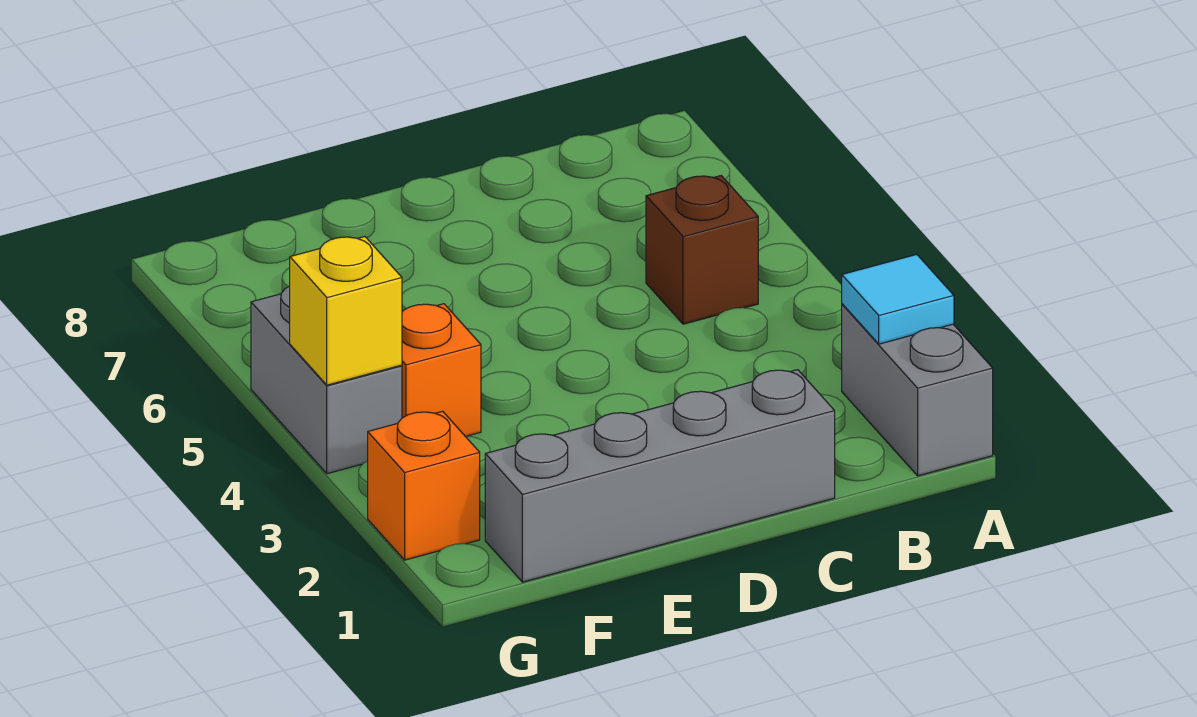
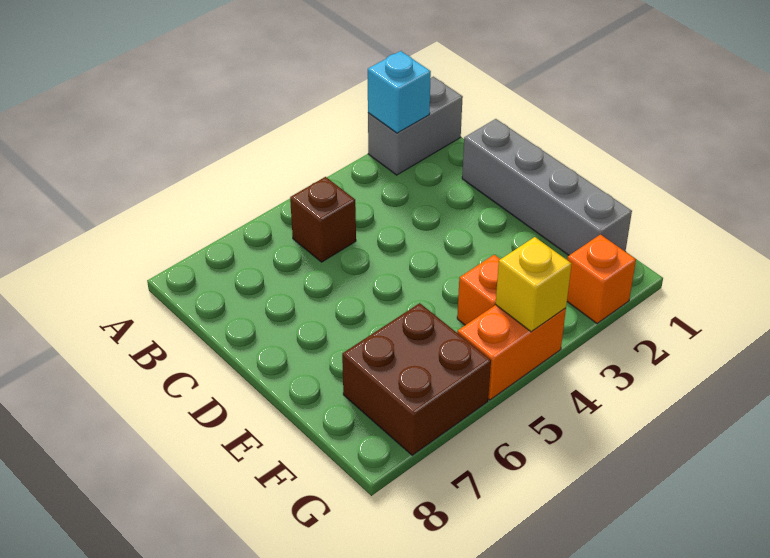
cyan tile A2 level 2 -> cyan brick A2 level 2
none -> brown brick F6:G7 level 1
grey brick G4:G5 level 1 -> orange brick G4:G5 level 1

